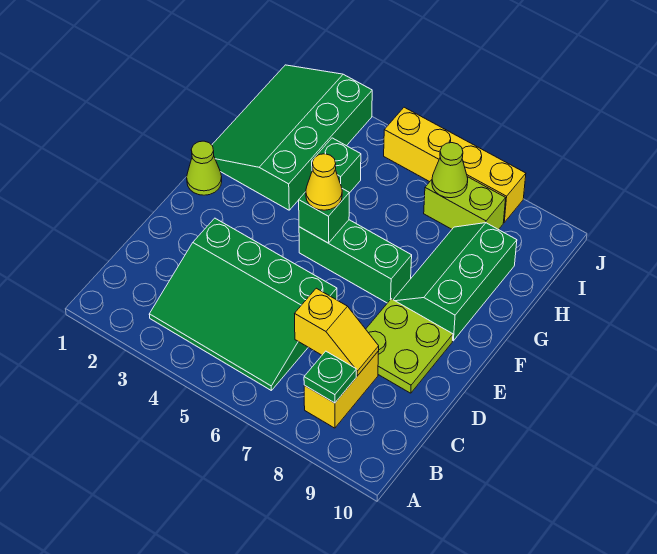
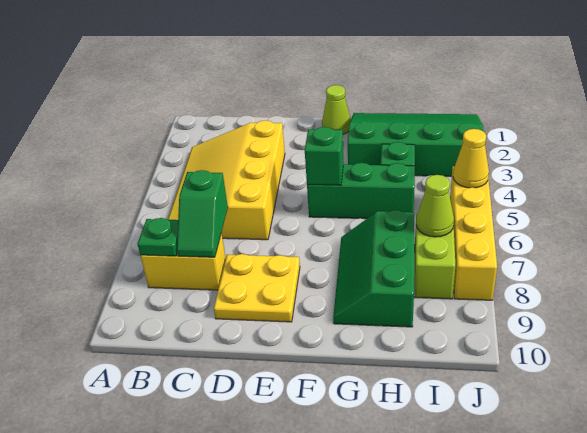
green slope B3:D6 level 1 top D -> yellow slope B3:D6 level 1 top D
yellow slope C7:C8 level 2 top 7 -> green slope C7:C8 level 2 top 7
lime plate D8:E9 level 1 -> yellow plate D8:E9 level 1
green brick F5:F7 level 1 -> green brick F5:H5 level 1
yellow cone F5 level 3 -> yellow cone J5 level 2
green slope F8:H9 level 1 top 9 -> green slope G7:H9 level 1 top H

